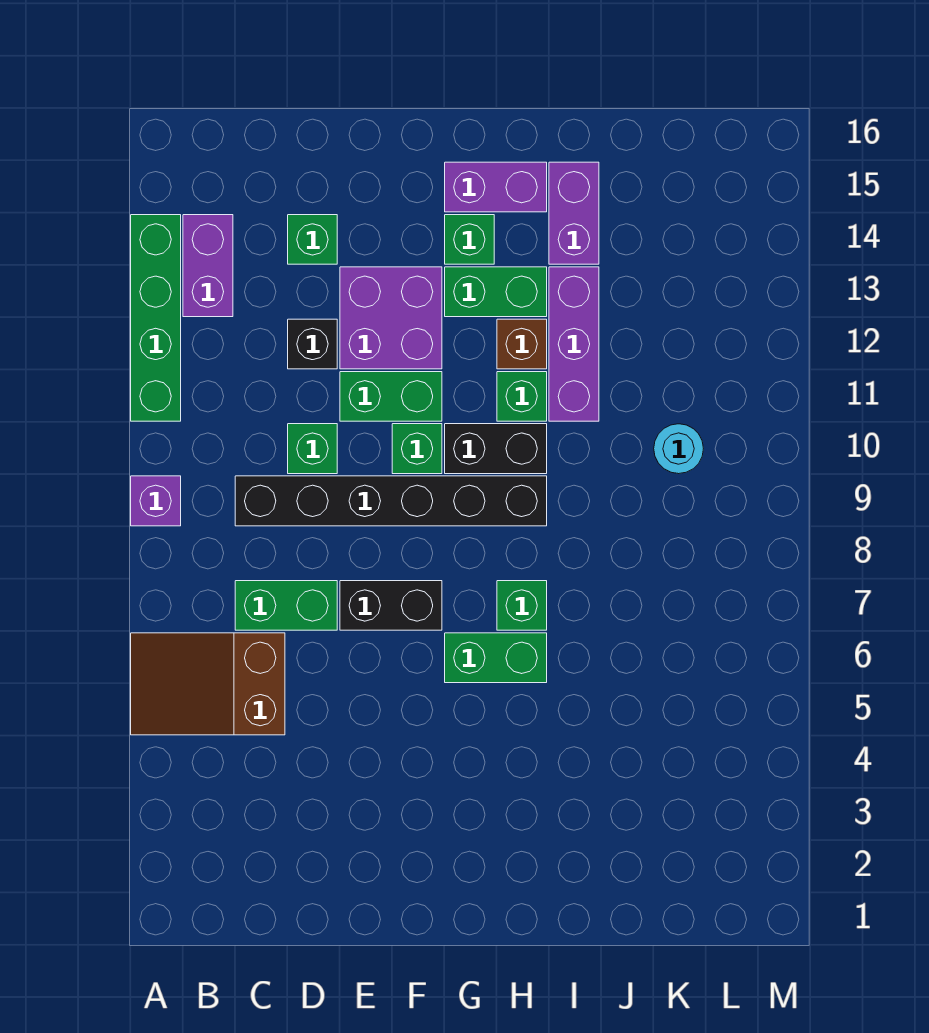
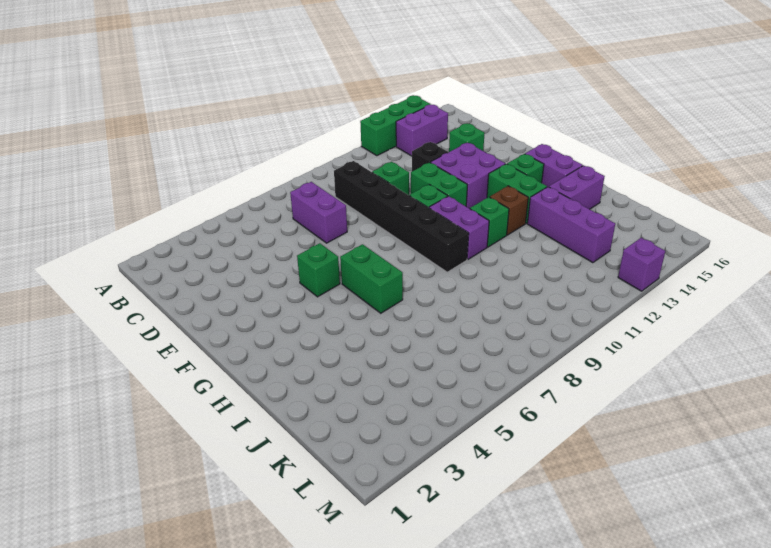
brown slope A5:C6 level 1 top C -> none
purple brick A9 level 1 -> purple brick M13 level 1
green brick A11:A14 level 1 -> green brick A12:A14 level 1
green brick C7:D7 level 1 -> purple brick C7:D7 level 1
black brick E7:F7 level 1 -> none
black brick G10:H10 level 1 -> purple brick G10:H10 level 1
green brick H7 level 1 -> green brick F5 level 1
purple brick I11:I13 level 1 -> purple brick I13:K13 level 1
cyan round brick K10 level 1 -> none

